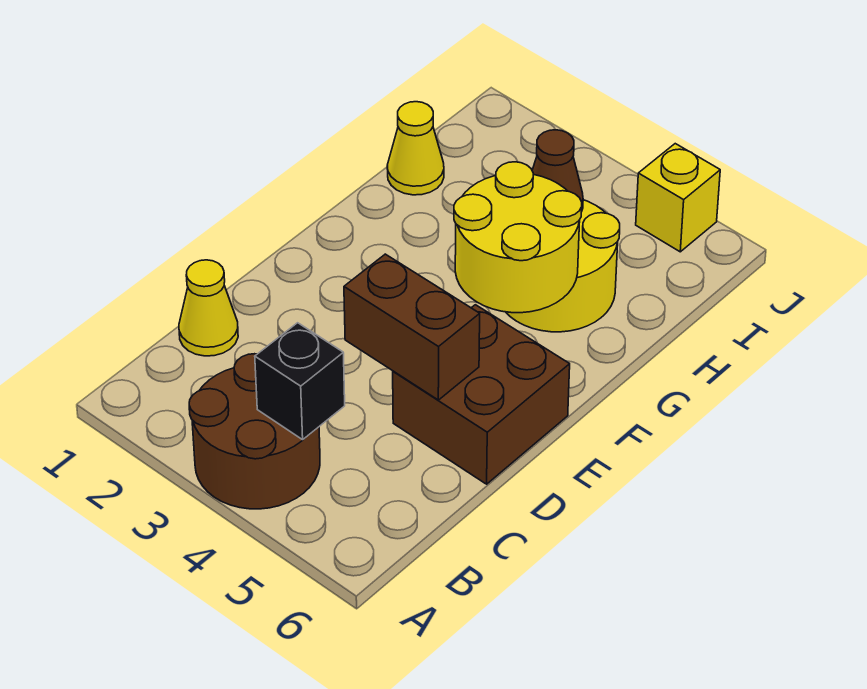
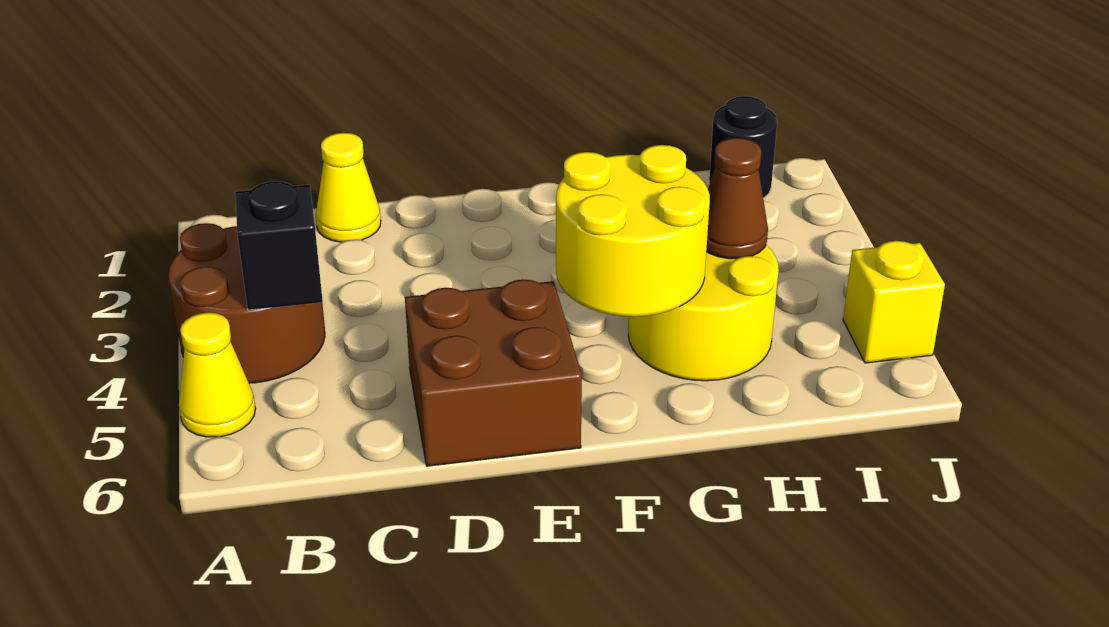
brown brick D4:D5 level 2 -> none
yellow cone H1 level 1 -> yellow cone A5 level 1
none -> black round brick I1 level 1

